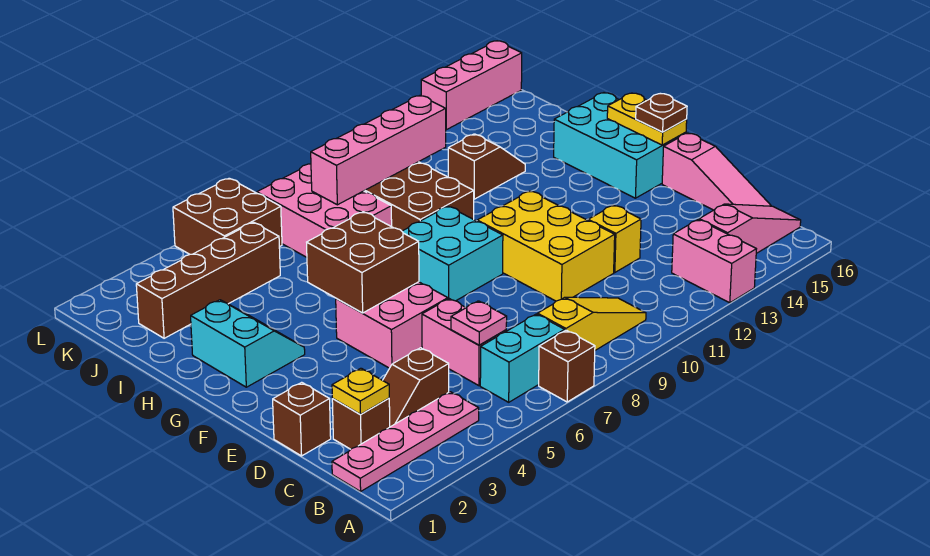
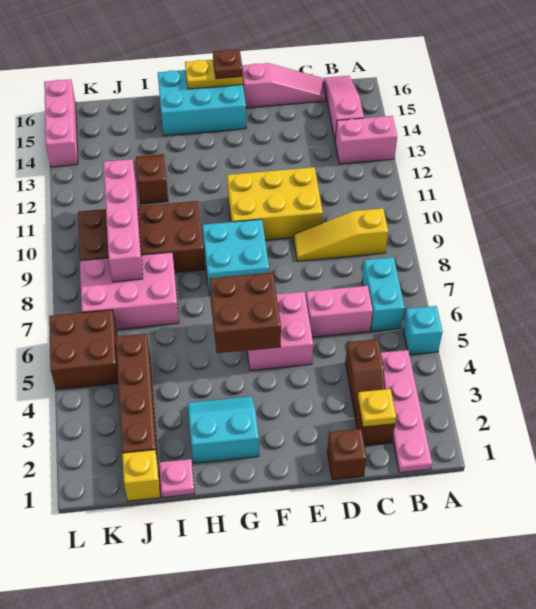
none -> cyan brick A5 level 1
brown brick A7 level 1 -> none
yellow slope B8:B10 level 1 top 8 -> yellow slope B9:D9 level 1 top B
pink plate C6 level 2 -> pink plate I1 level 1
yellow brick D12 level 1 -> yellow brick J1 level 1

